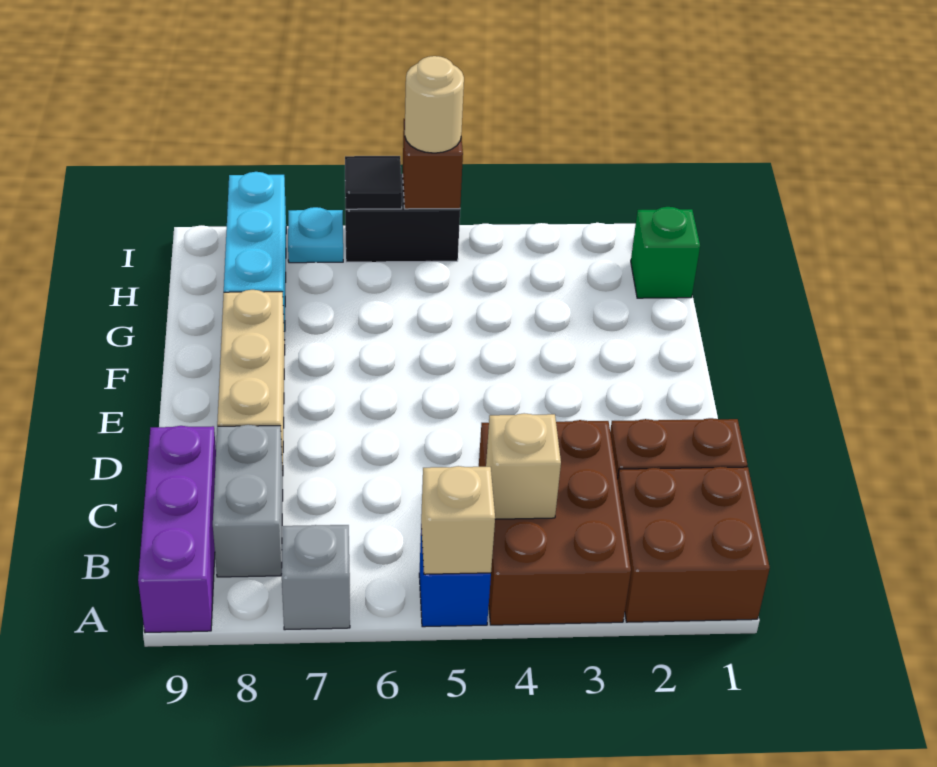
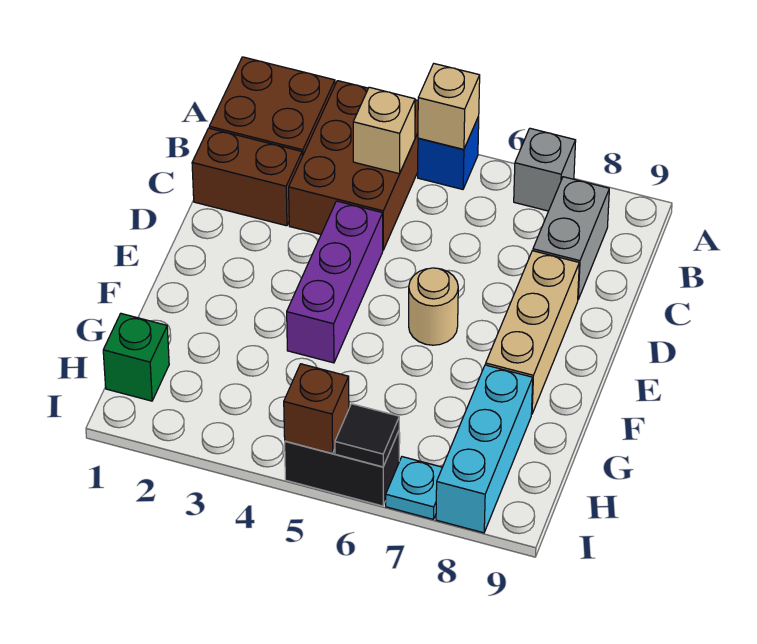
purple brick A9:C9 level 1 -> purple brick D4:F4 level 1
tan round brick I5 level 3 -> tan round brick E6 level 1

